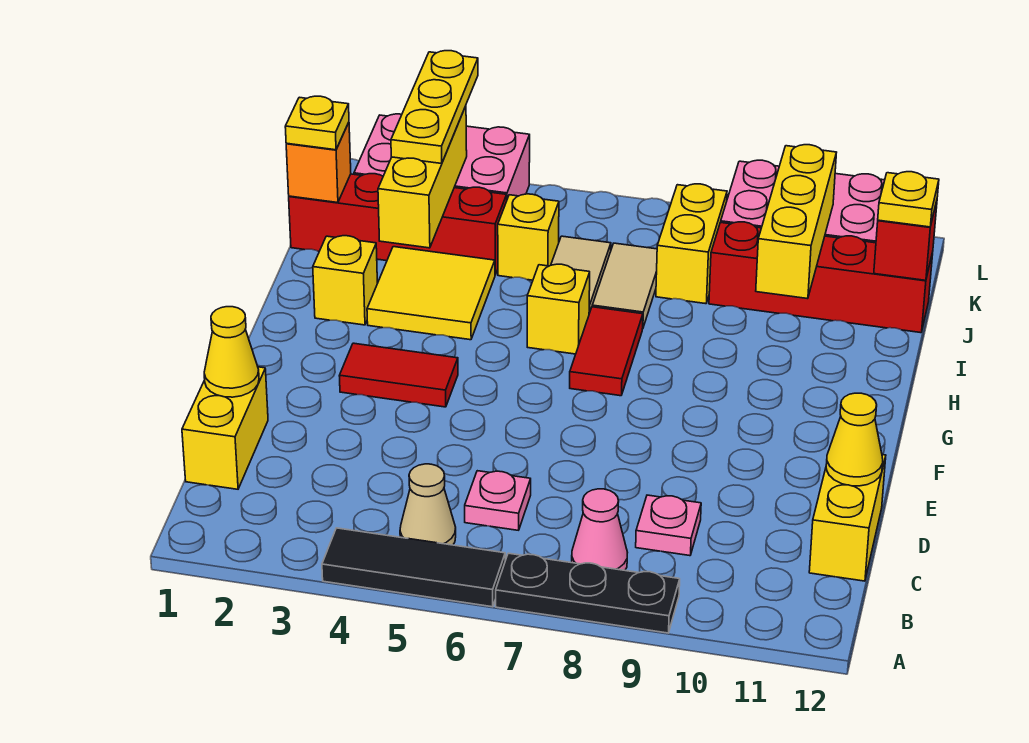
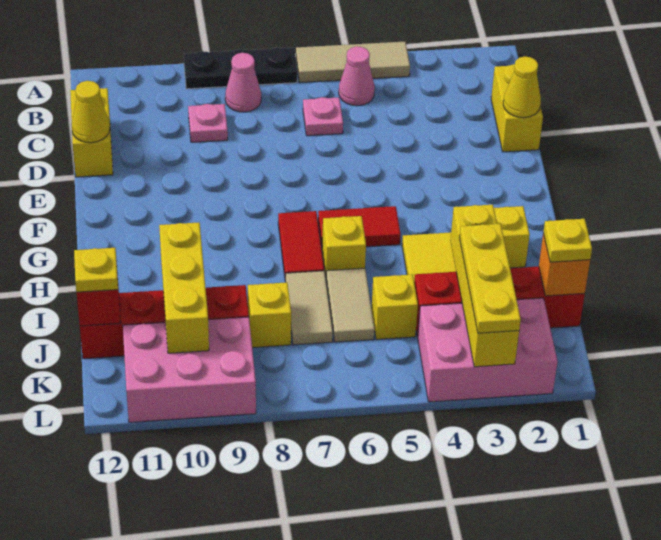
black tile A4:A6 level 1 -> tan tile A4:A6 level 1
tan cone B5 level 1 -> pink cone B5 level 1
red tile F3:F4 level 1 -> red tile G5:G6 level 1
yellow brick I3:K3 level 2 -> yellow brick I3:L3 level 2
yellow brick J8:K8 level 1 -> yellow brick J8 level 1

